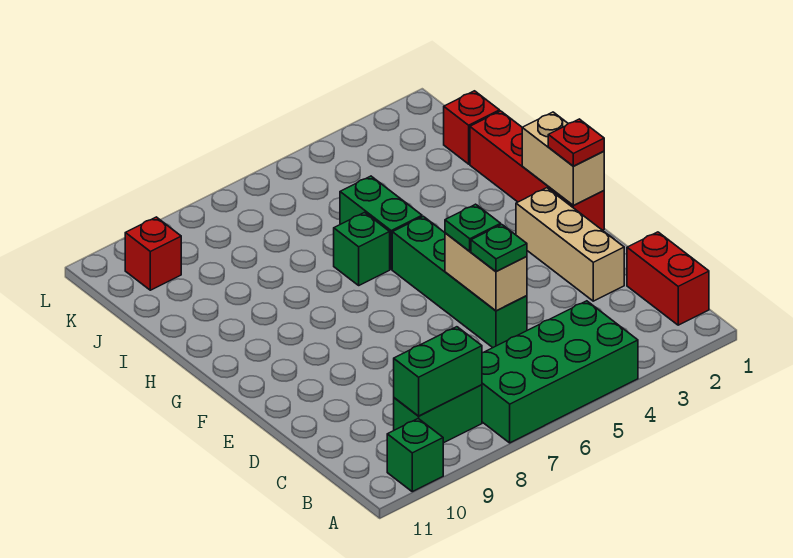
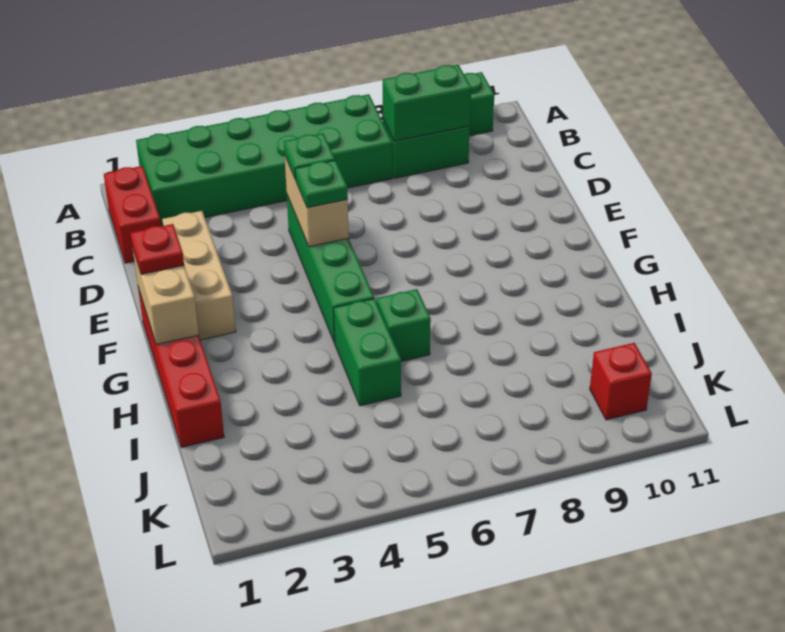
green brick A4:B7 level 1 -> green brick A2:B7 level 1
red brick J1 level 1 -> none

